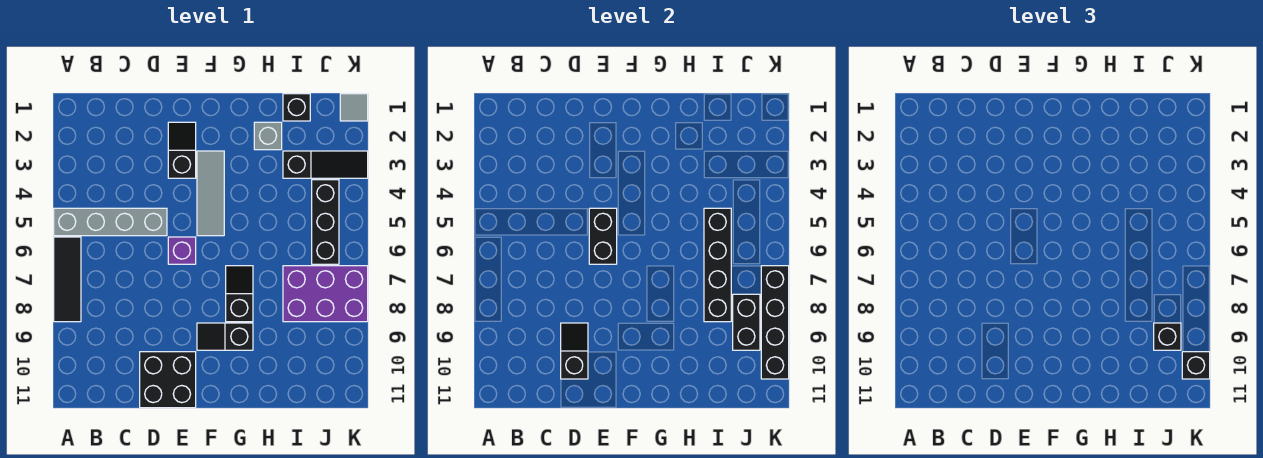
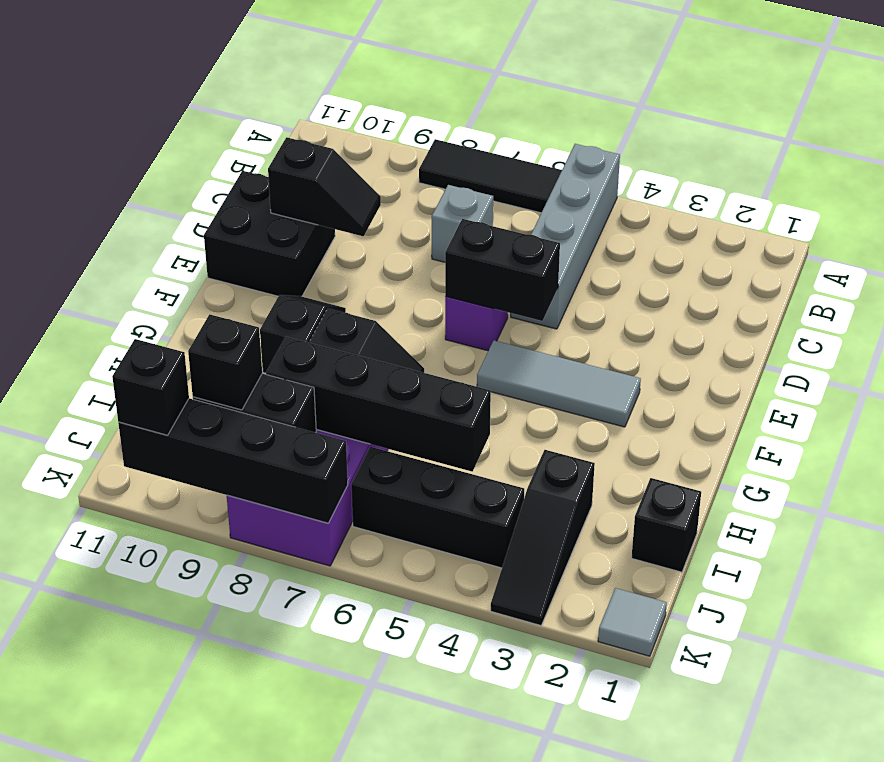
black slope E2:E3 level 1 top 3 -> none
grey brick H2 level 1 -> grey brick C7 level 1

